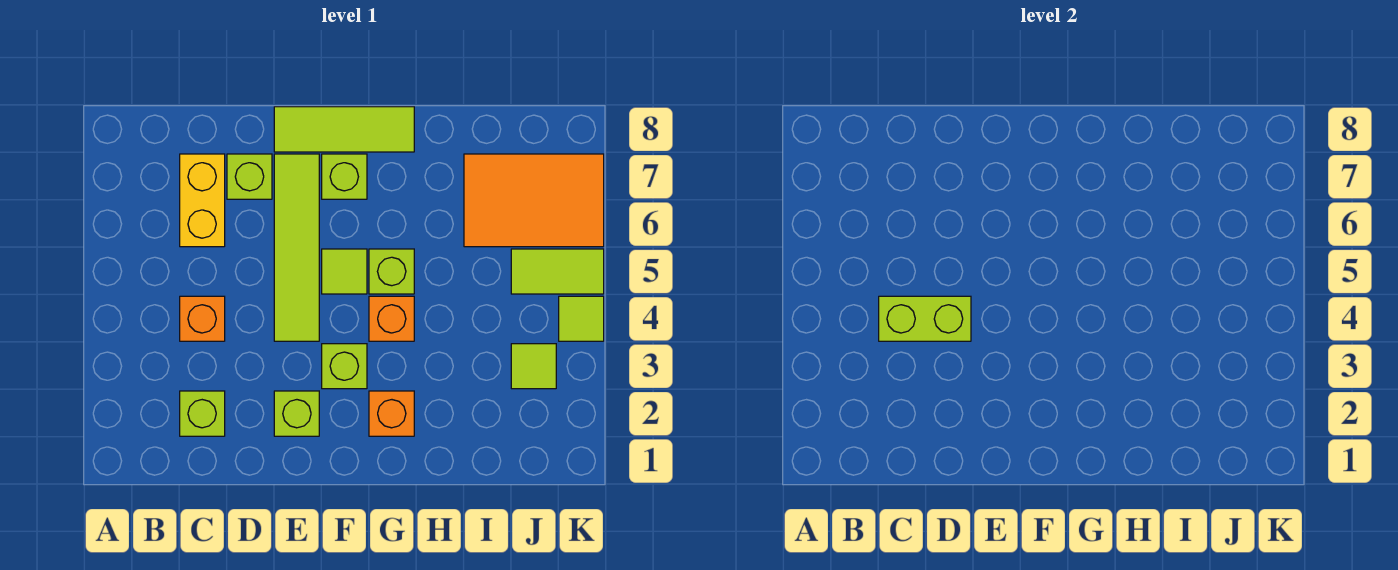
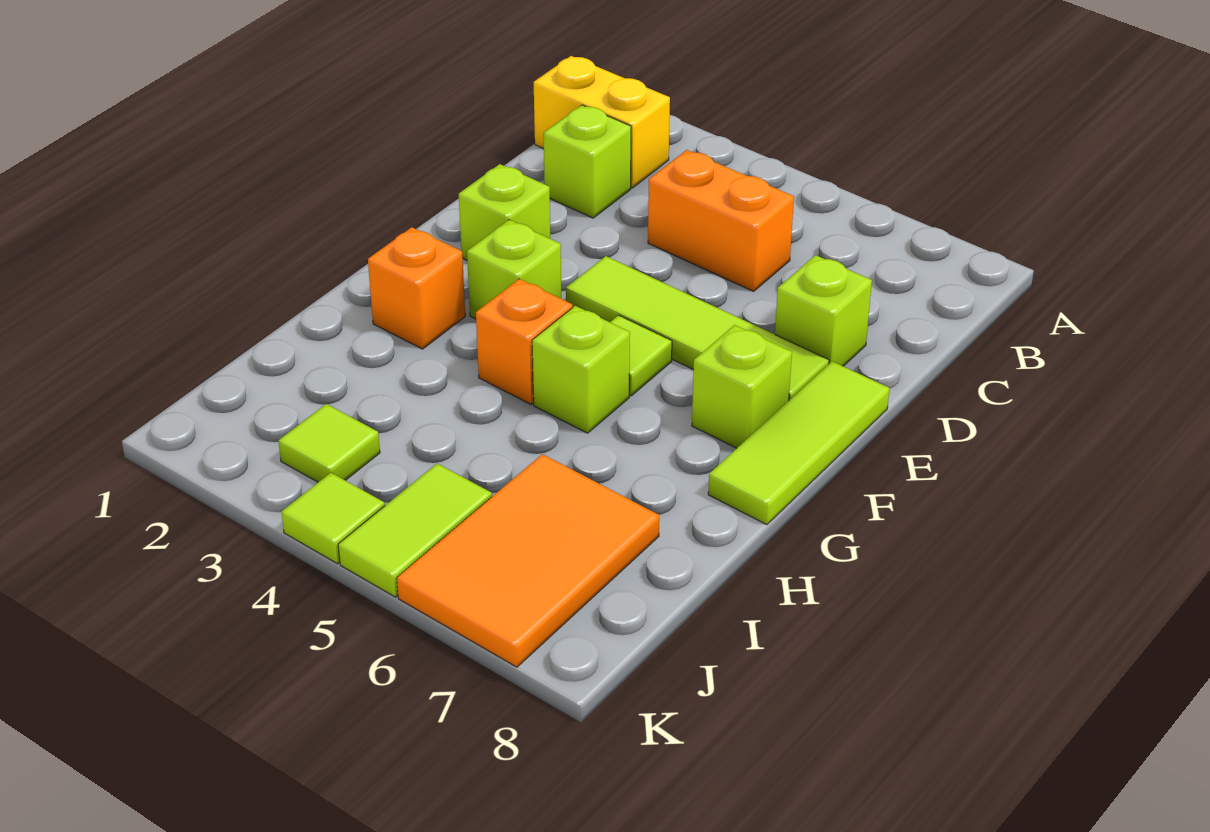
orange brick C4 level 1 -> orange brick C4:C5 level 1
lime brick C4:D4 level 2 -> none
yellow brick C6:C7 level 1 -> yellow brick B1:B2 level 1

